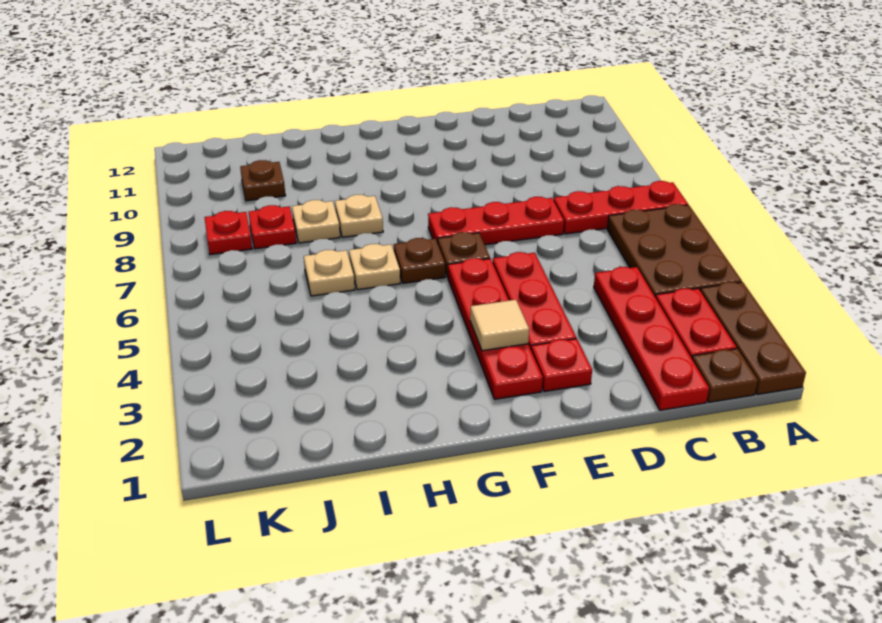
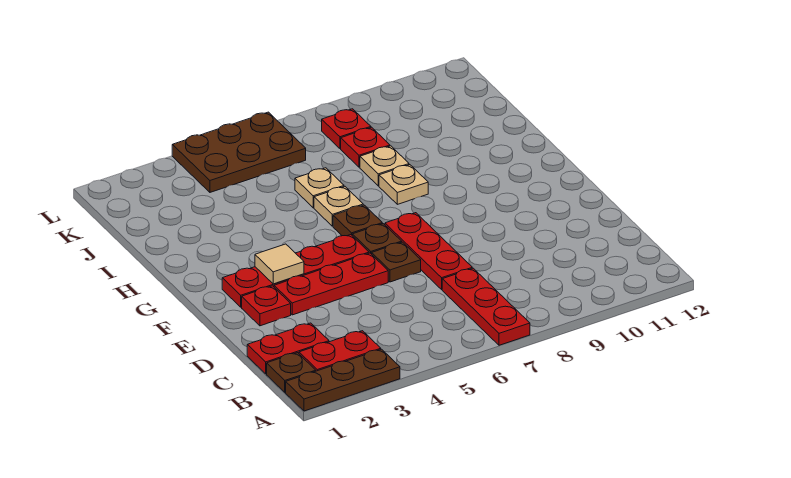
brown plate A4:B6 level 1 -> brown plate K4:L6 level 1
red plate C1:C4 level 1 -> red plate C1:C2 level 1
brown plate J10 level 1 -> brown plate E6 level 1

